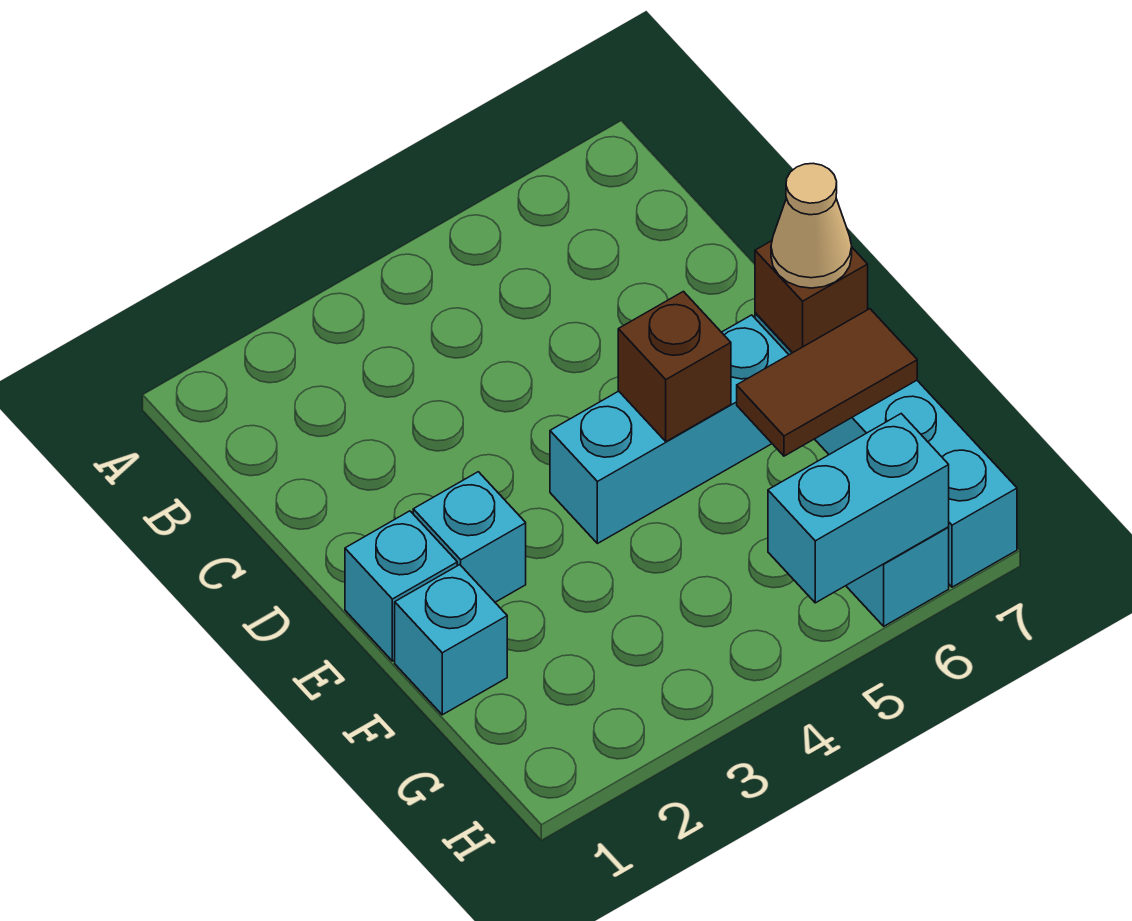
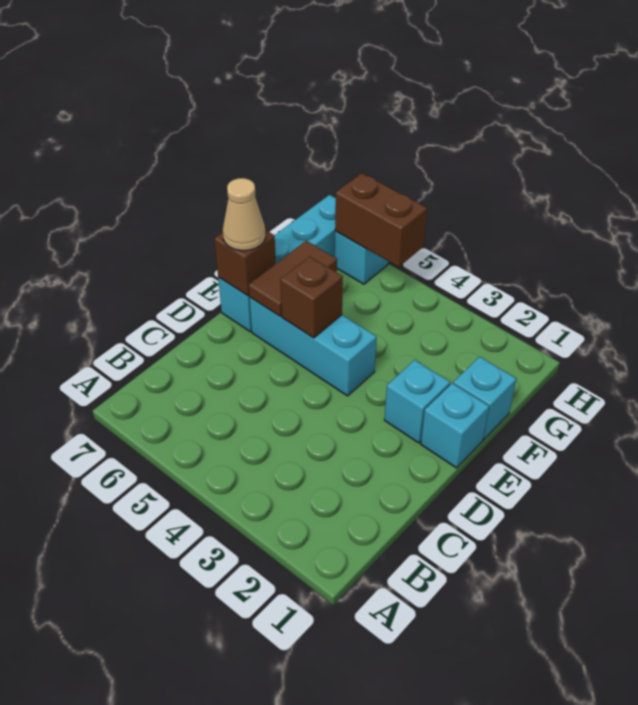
brown tile F6:F7 level 2 -> brown tile E6:F6 level 2
cyan brick H5:H6 level 2 -> brown brick H5:H6 level 2

